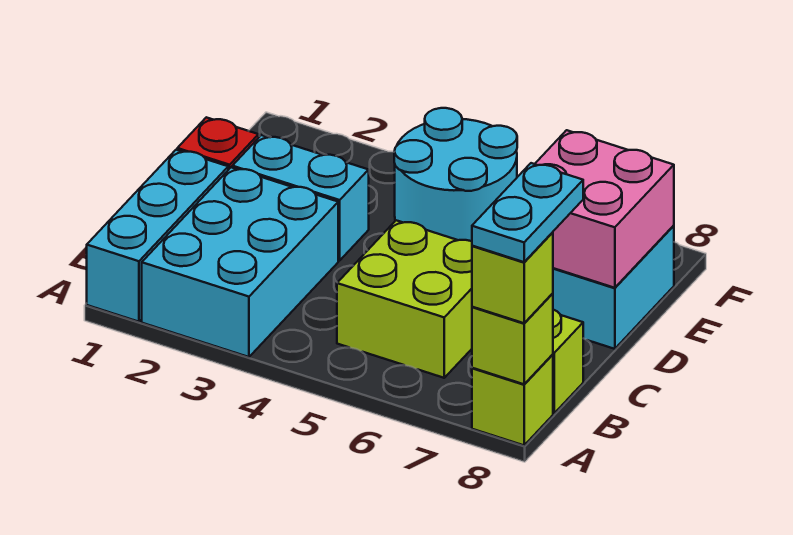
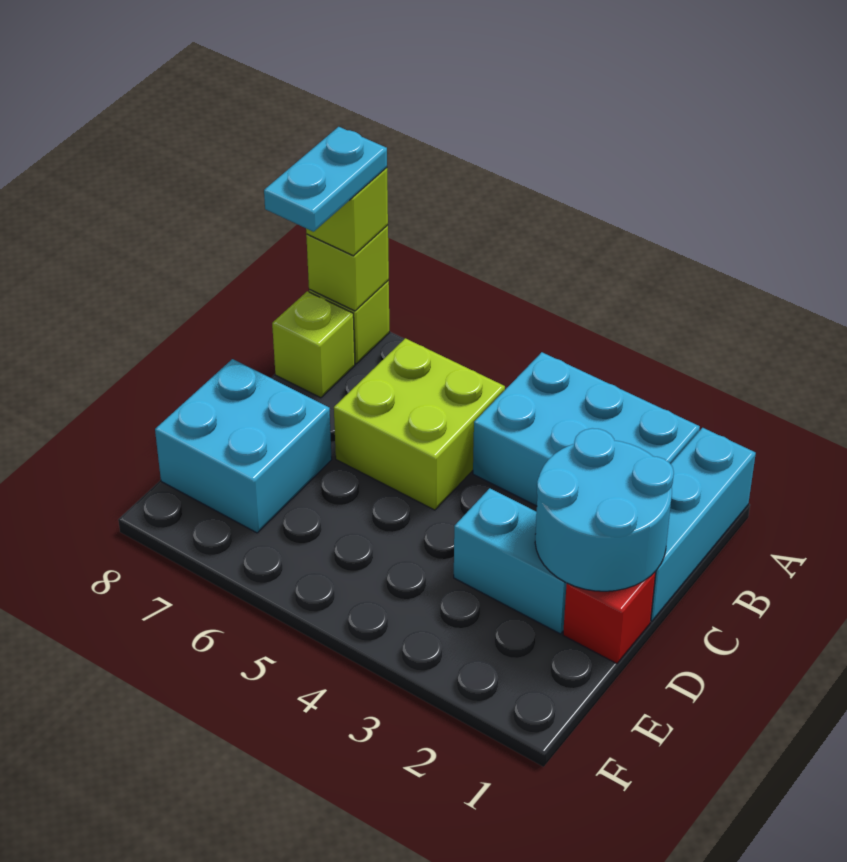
cyan brick A2:C3 level 1 -> cyan brick A2:B4 level 1
pink brick D7:E8 level 2 -> none
cyan round brick E4:F5 level 1 -> cyan round brick C1:D2 level 2

